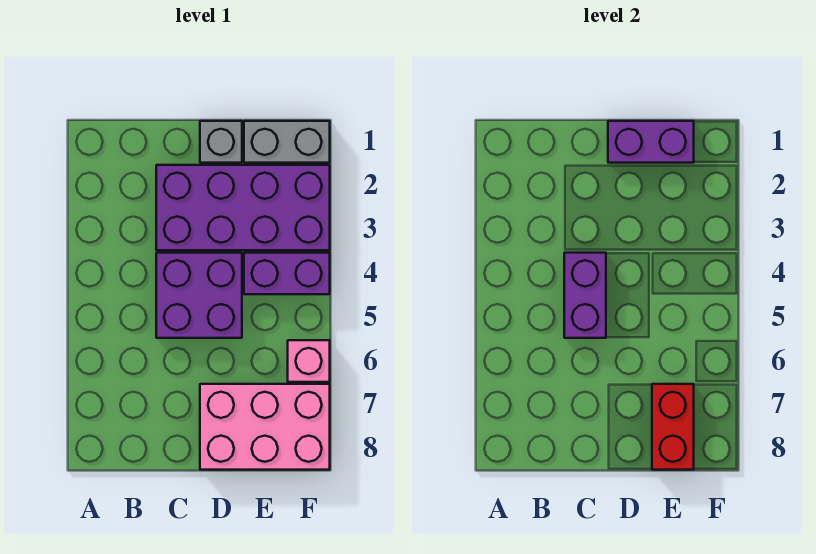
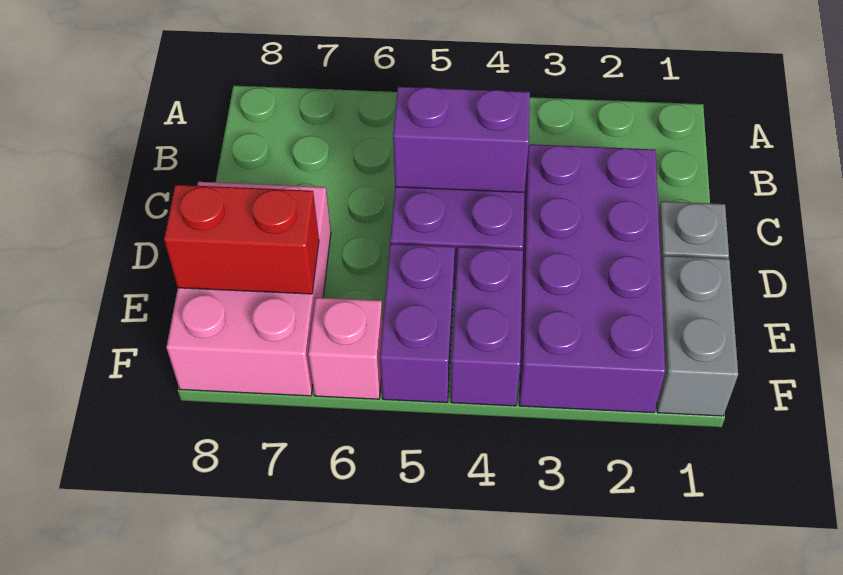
purple brick D1:E1 level 2 -> purple brick E5:F5 level 1

